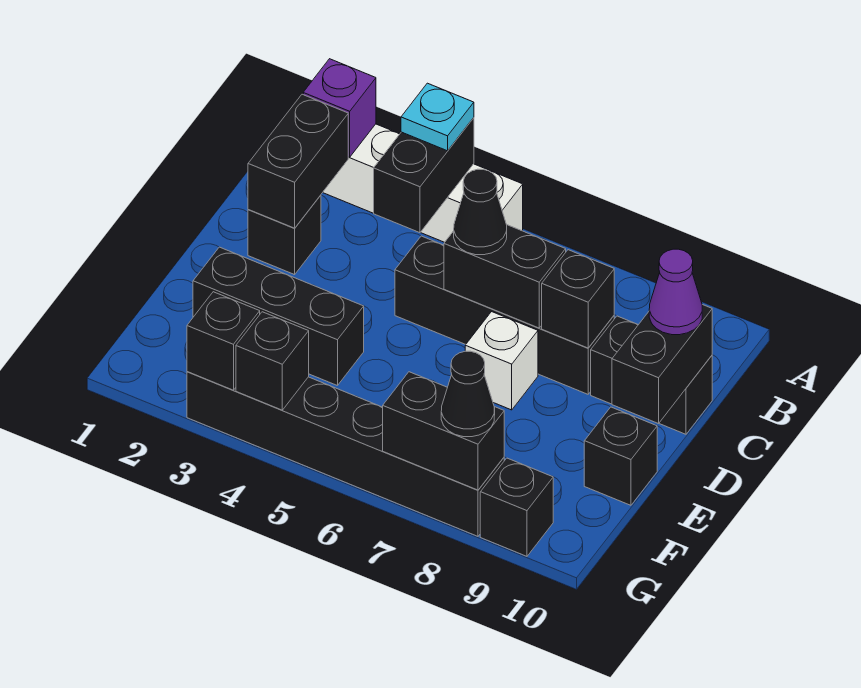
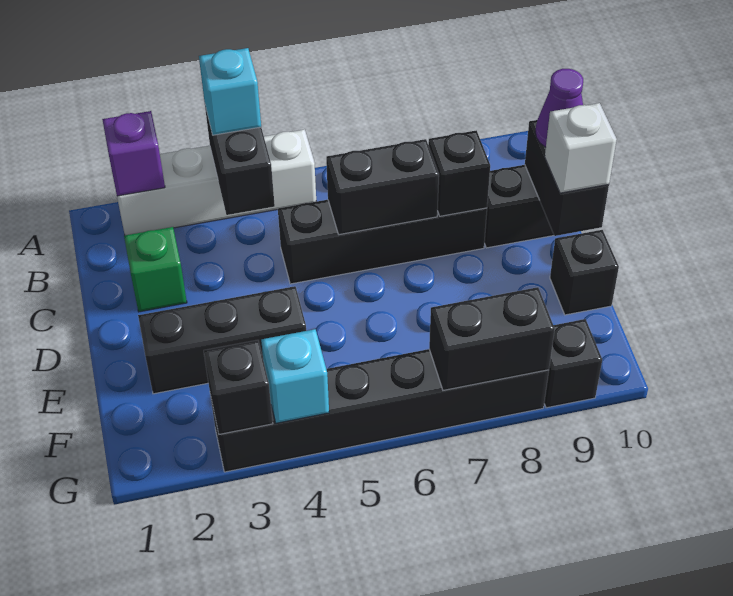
cyan plate A4 level 3 -> cyan brick A4 level 3
black brick B2:C2 level 2 -> none
black brick C2 level 1 -> green brick C2 level 1
black cone C6 level 3 -> none
white brick D7 level 1 -> white brick D10 level 3
black brick G4 level 2 -> cyan brick G4 level 2
black cone G8 level 3 -> none

